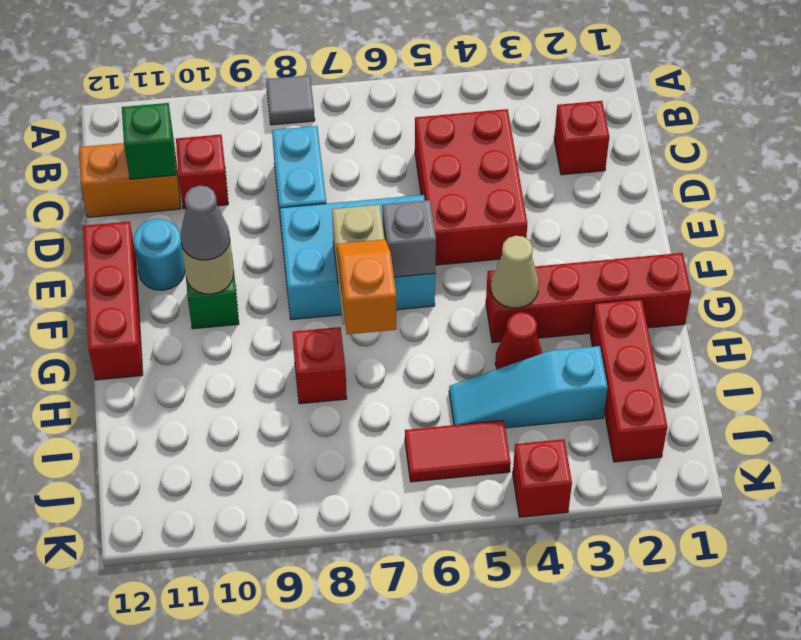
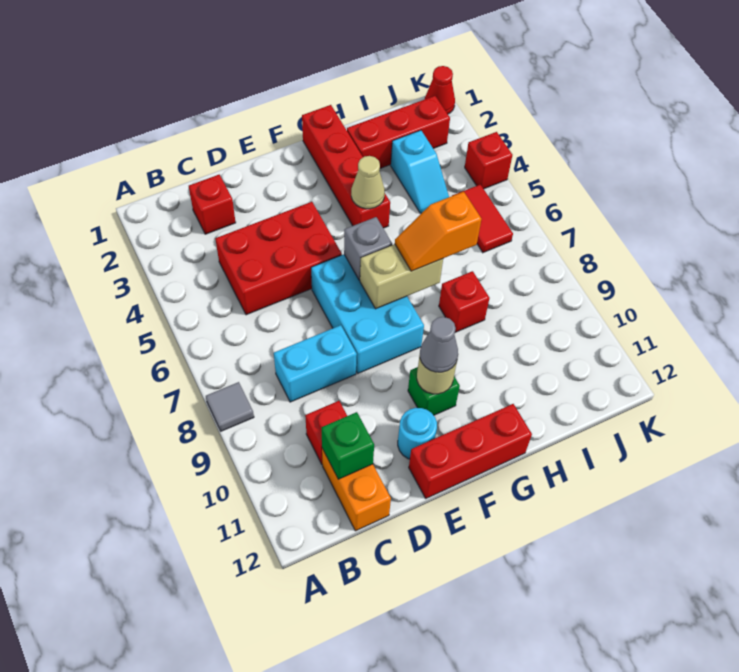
red cone H4 level 1 -> red cone K1 level 1
cyan slope I3:I5 level 1 top 3 -> cyan slope I3:I4 level 1 top 3

